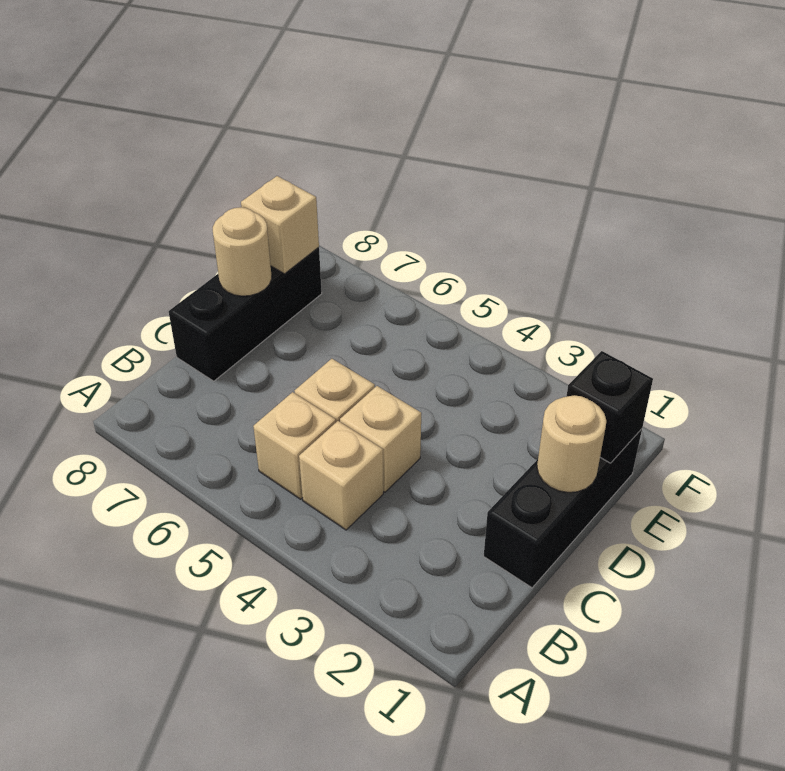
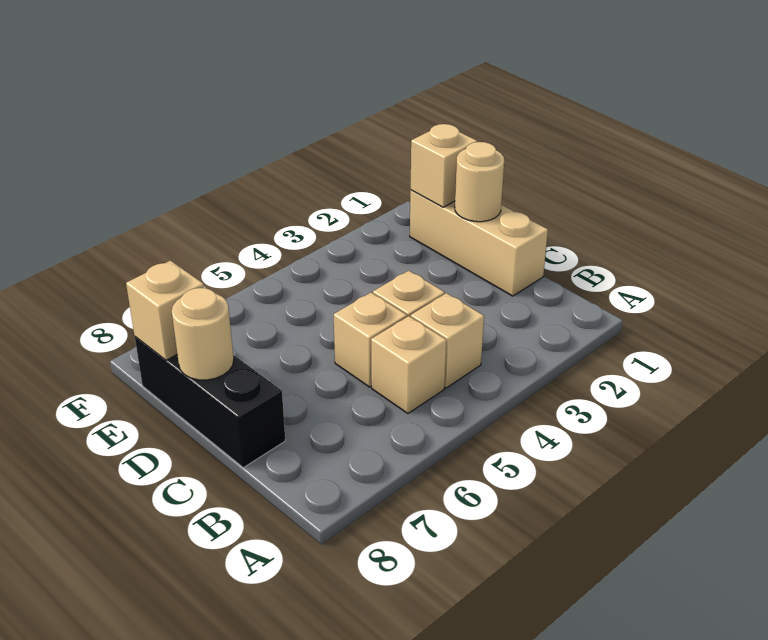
black brick C1:E1 level 1 -> tan brick C1:E1 level 1
black brick E1 level 2 -> tan brick E1 level 2

